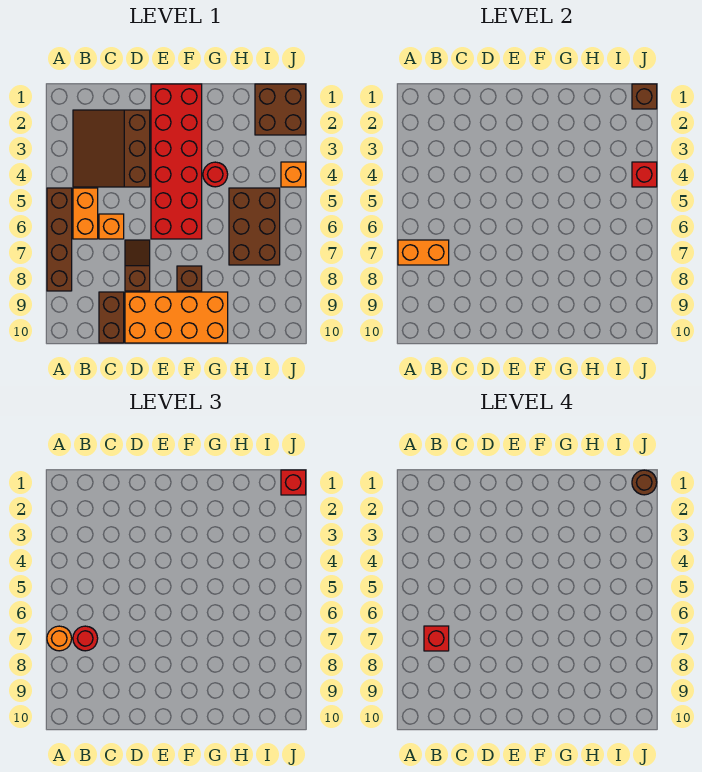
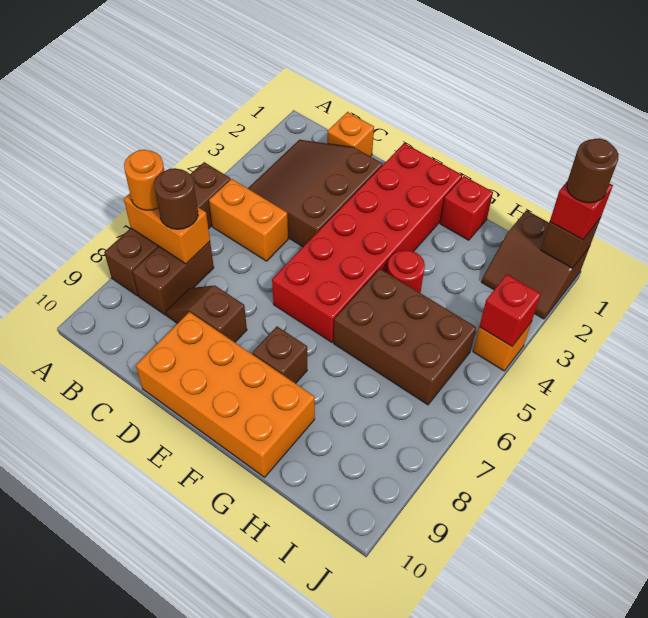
orange brick B5:B6 level 1 -> orange brick B5:C5 level 1
red round brick B7 level 3 -> brown round brick B7 level 3
red brick B7 level 4 -> red brick G1 level 1
orange brick C6 level 1 -> orange brick C1 level 1
brown brick C9:C10 level 1 -> brown brick B7:B8 level 1
brown slope D7:D8 level 1 top 8 -> brown slope C8:D8 level 1 top D
brown brick H5:I7 level 1 -> brown brick G5:I6 level 1
brown brick I1:J2 level 1 -> brown slope I1:J2 level 1 top 1

